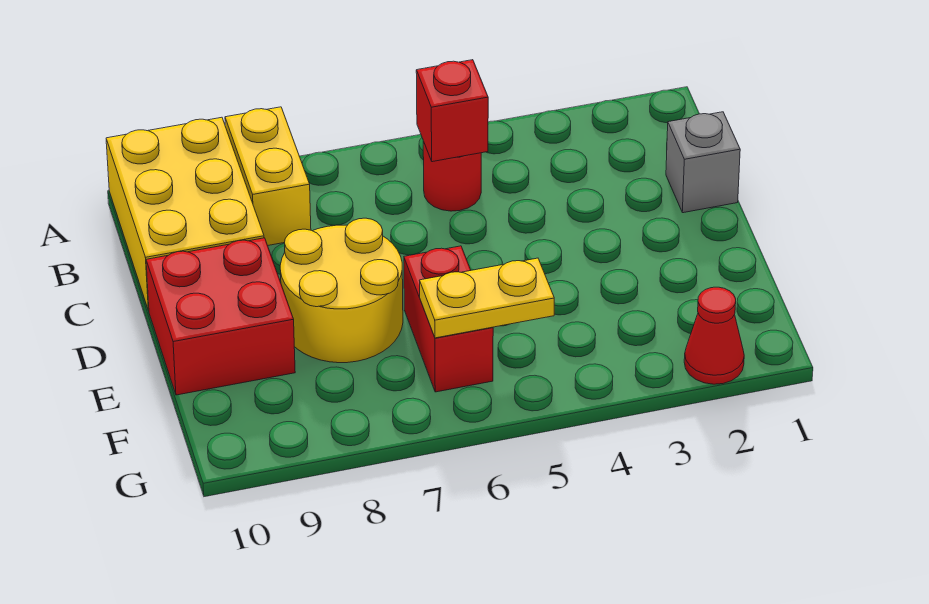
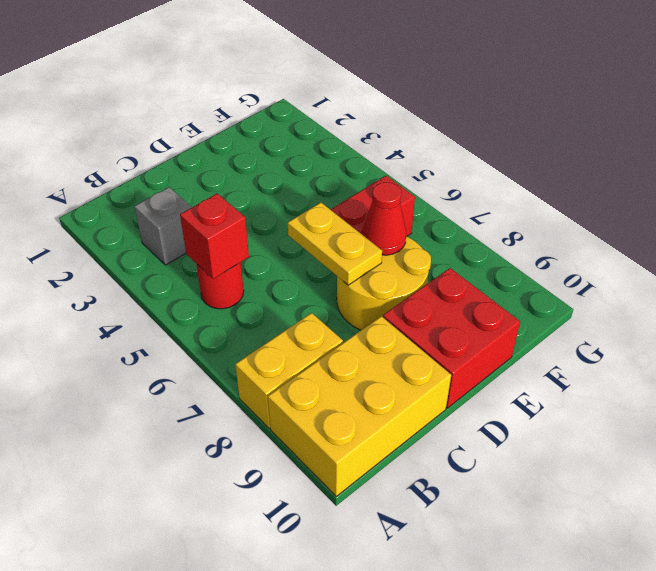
grey brick C1 level 1 -> grey brick B3 level 1
yellow plate F5:F6 level 2 -> yellow plate D6:D7 level 2
red cone G2 level 1 -> red cone E7 level 2

